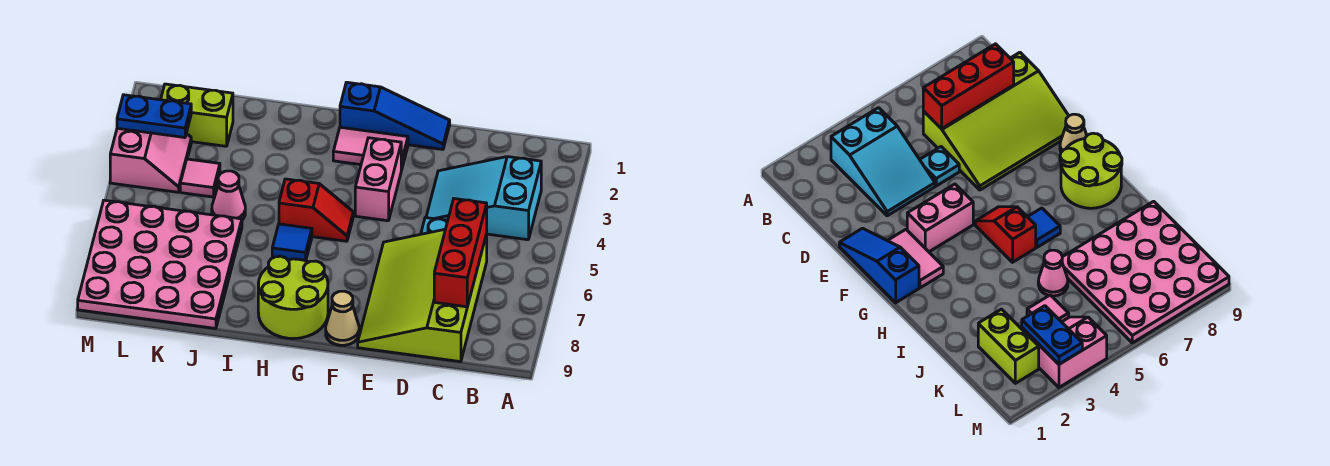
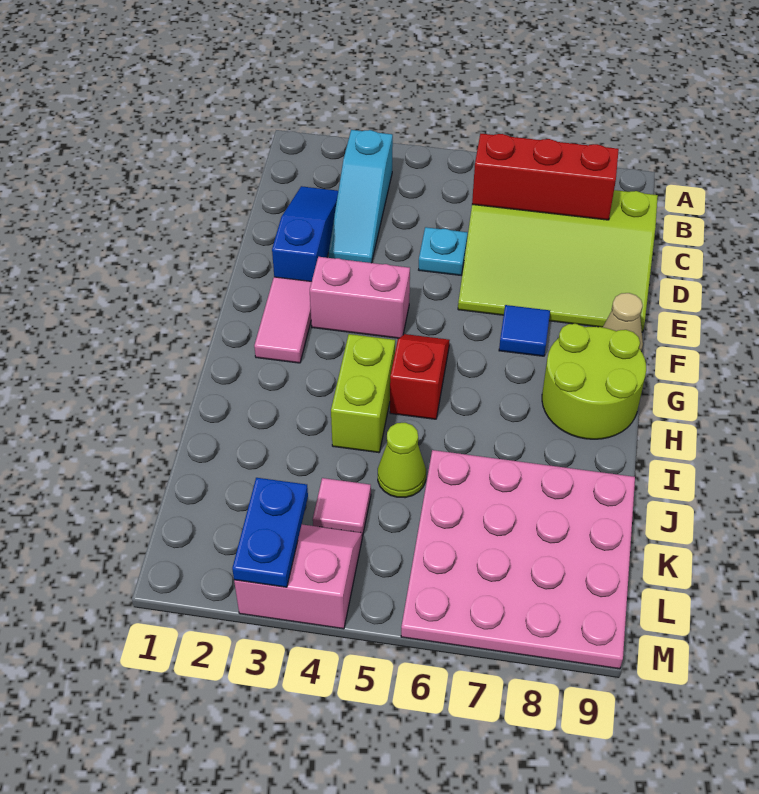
cyan slope B3:D4 level 1 top B -> cyan slope B3:D3 level 1 top B
blue slope E1:G1 level 1 top G -> blue slope C2:E2 level 1 top E
blue tile H6 level 1 -> blue tile F7 level 1
pink cone J5 level 1 -> lime cone J5 level 1
lime brick K2:L2 level 1 -> lime brick H4:I4 level 1

